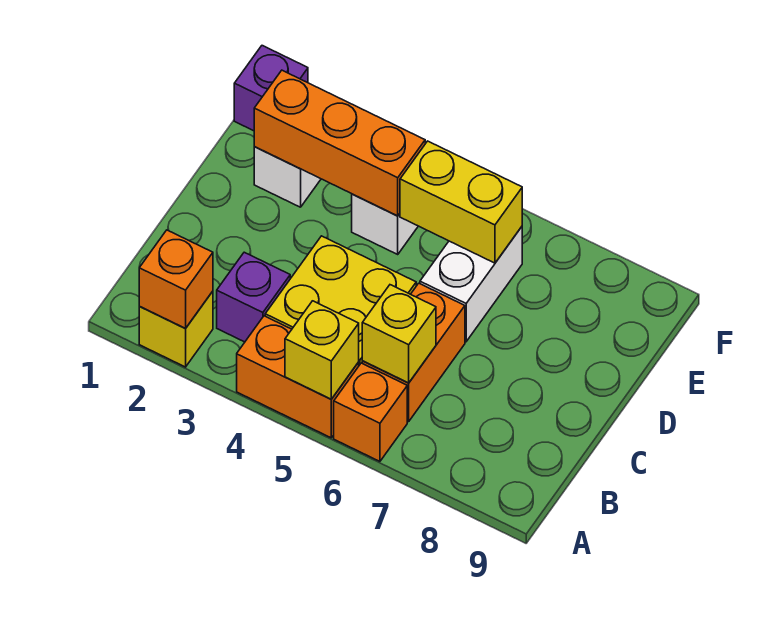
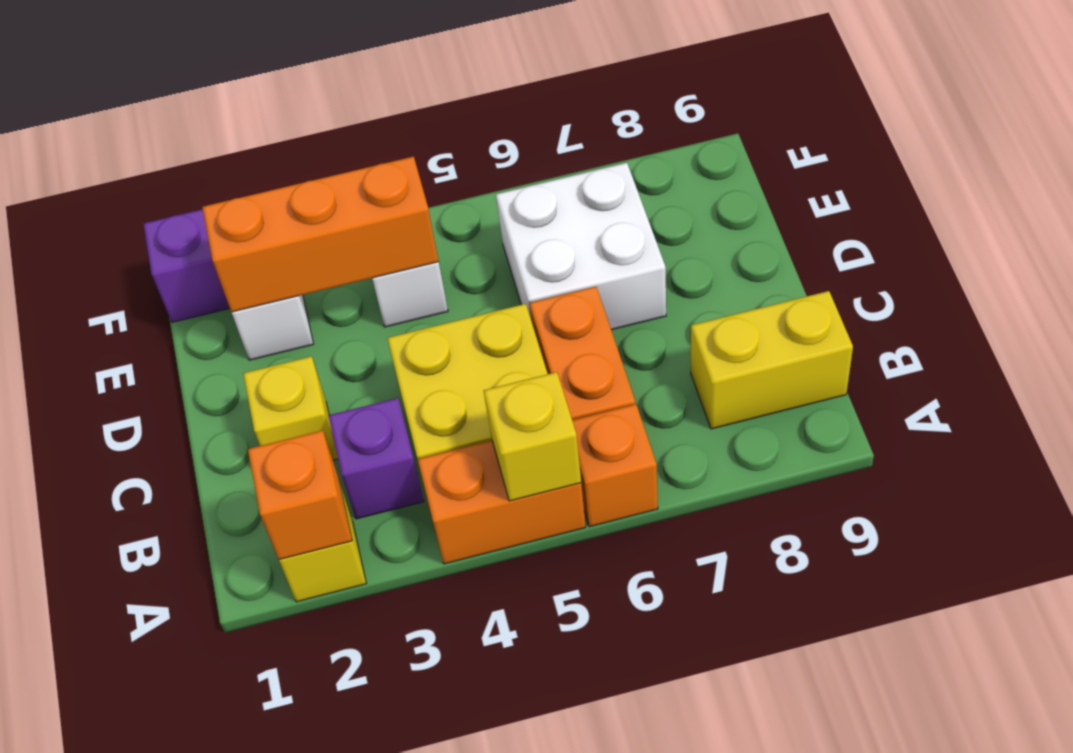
yellow brick B6 level 2 -> yellow brick C2 level 1
white brick D6:E6 level 1 -> white brick D6:E7 level 1
yellow brick E5:E6 level 2 -> yellow brick B8:B9 level 1

